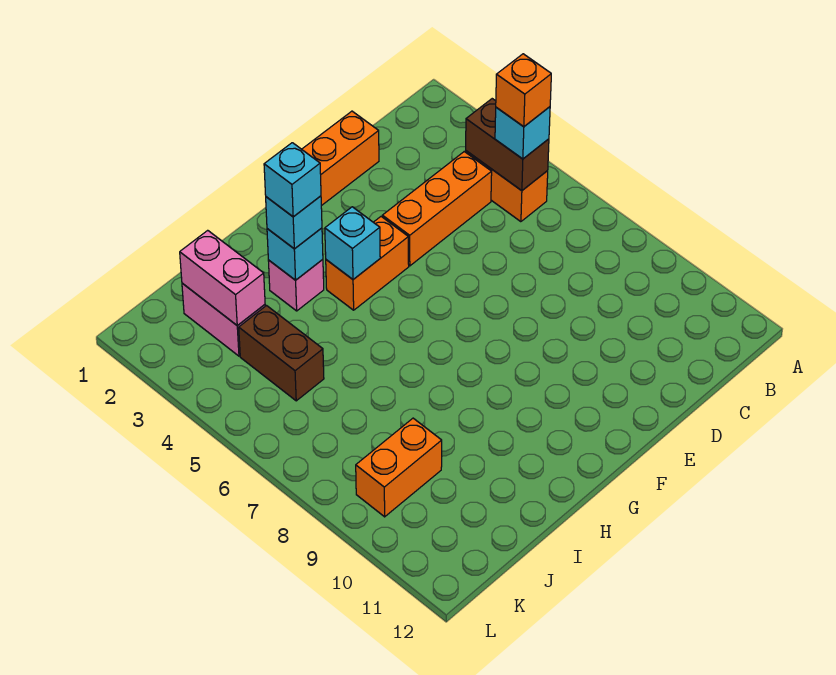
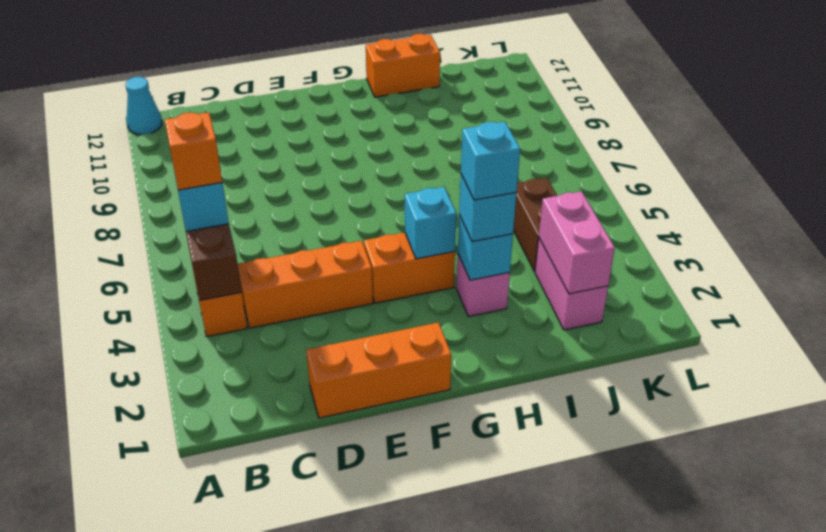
none -> cyan cone A12 level 1
orange brick J9:K9 level 1 -> orange brick H12:I12 level 1

